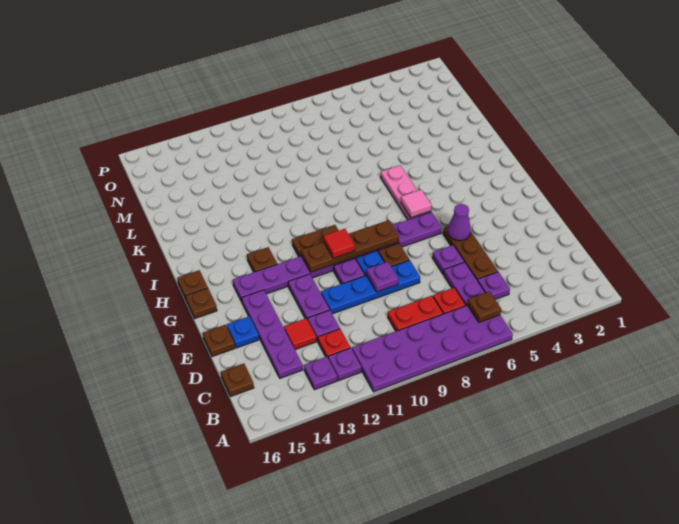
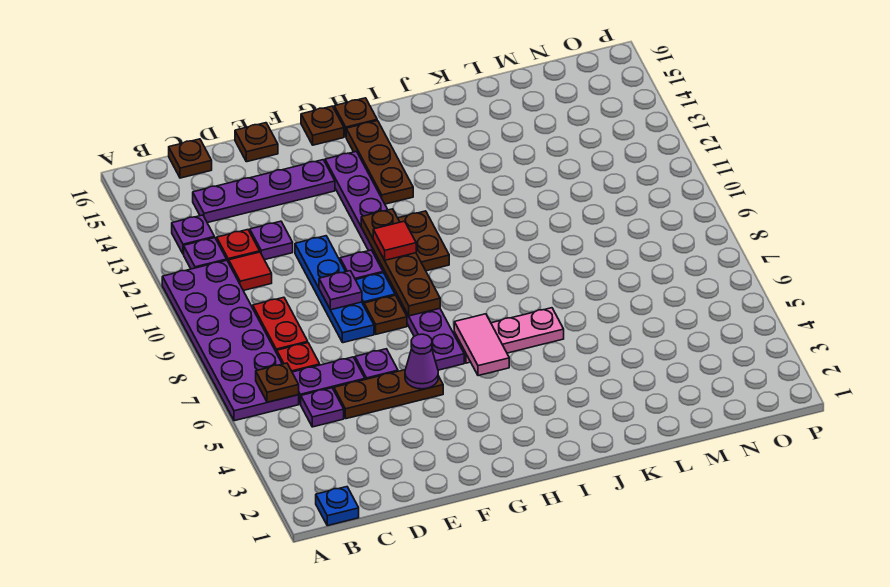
red tile D13 level 1 -> red tile C11 level 1
purple plate E12:F12 level 1 -> none
blue plate E15 level 1 -> blue plate B1 level 1
pink tile H6 level 2 -> pink tile H5:H6 level 2
brown plate H13 level 1 -> brown plate H13:H15 level 1

